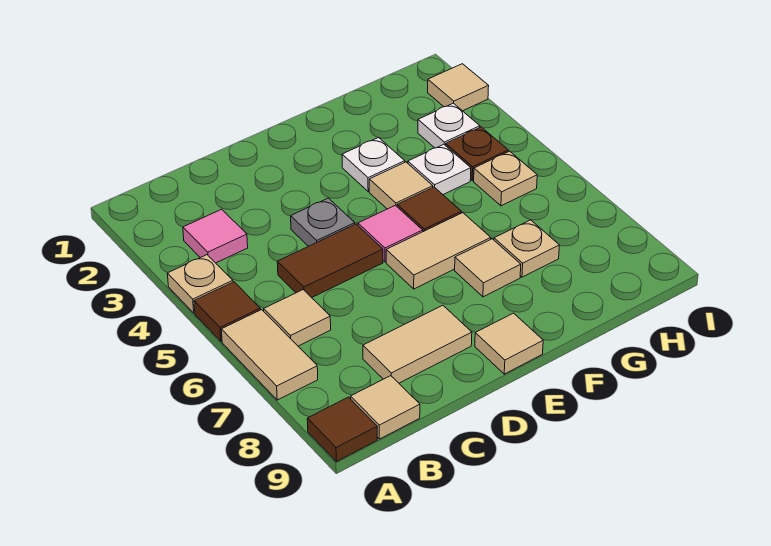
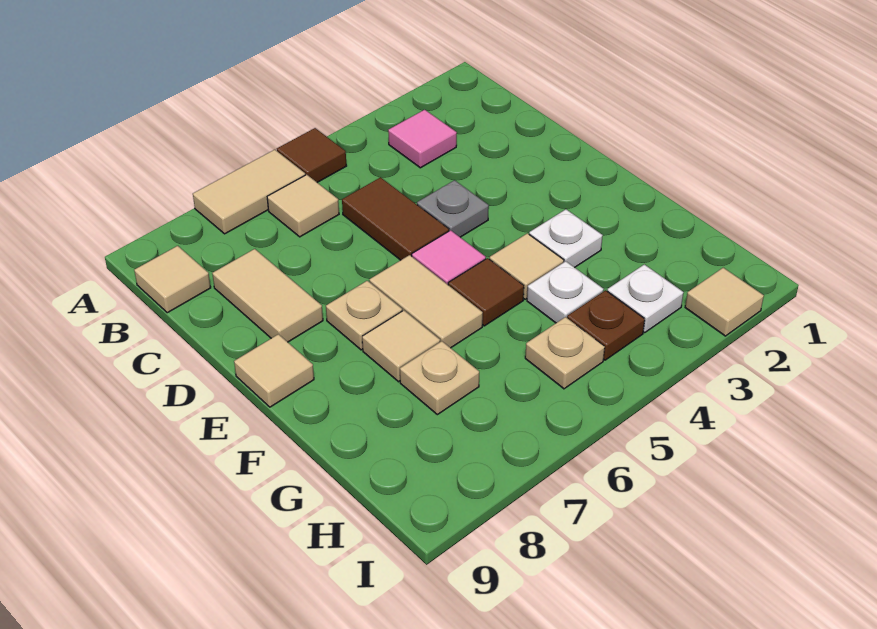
tan plate A4 level 1 -> tan plate E7 level 1
brown tile A9 level 1 -> none

